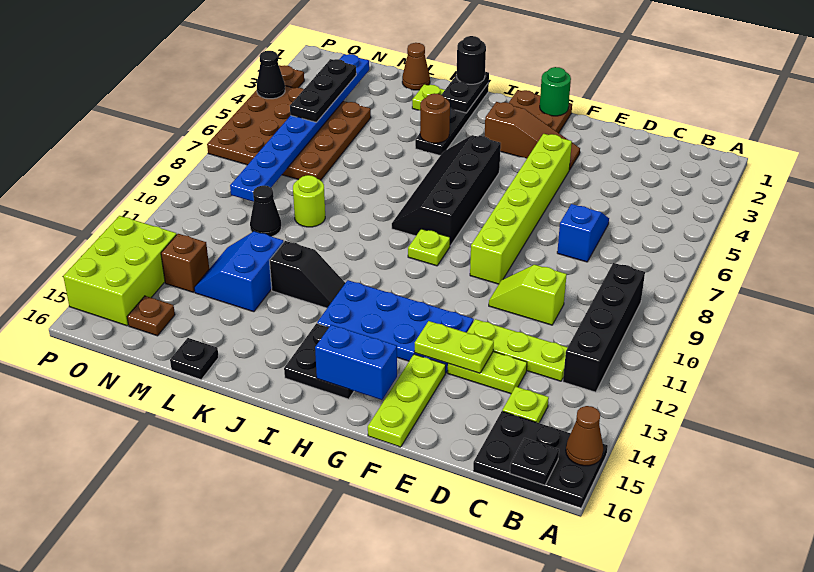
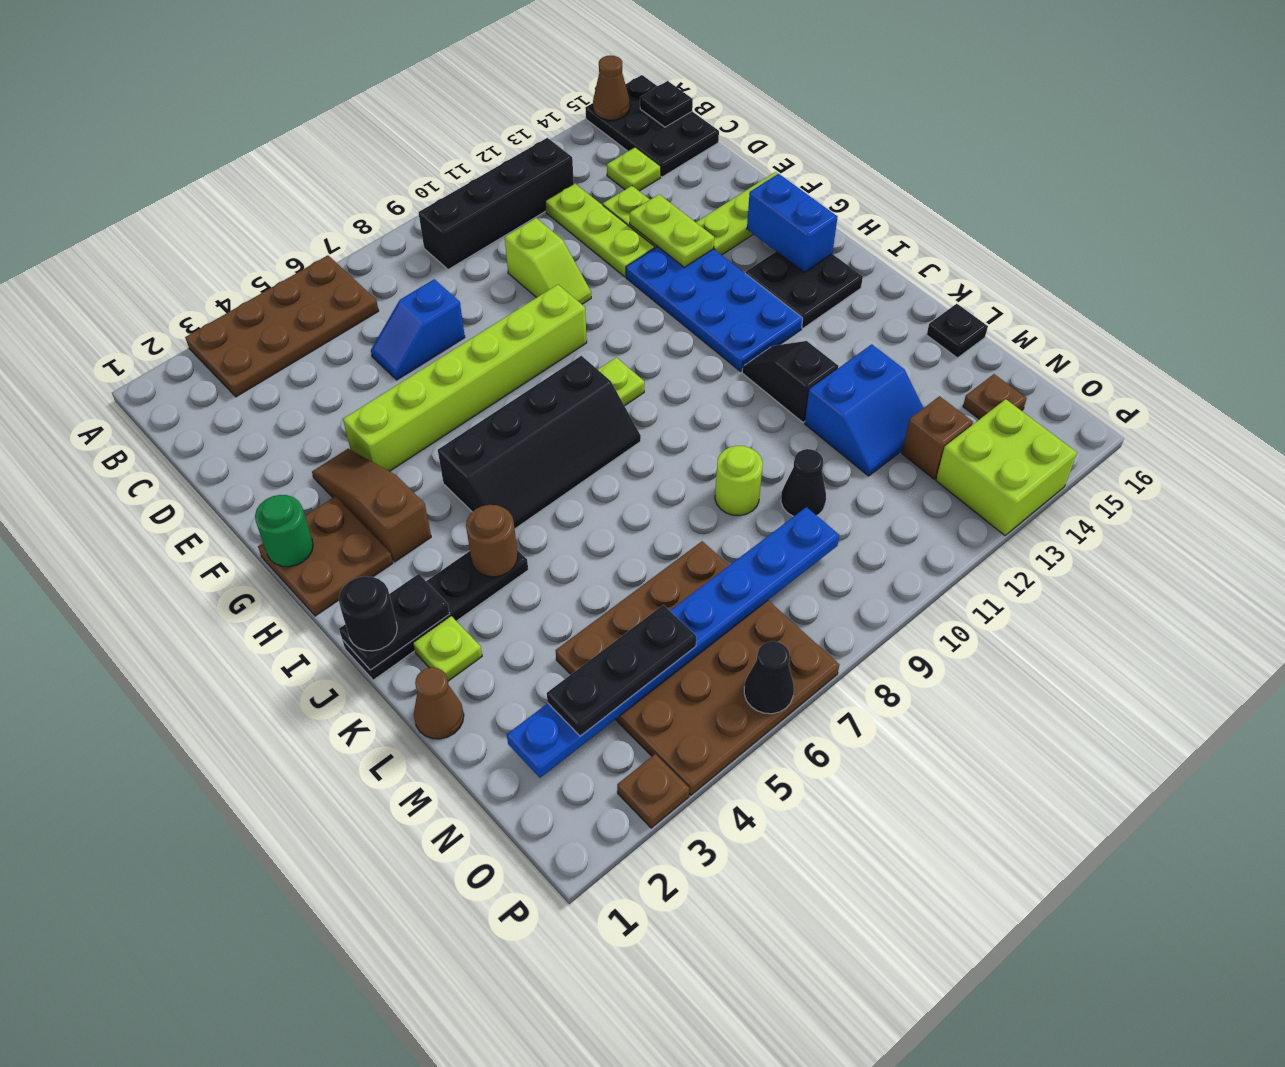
none -> brown plate A3:B6 level 1
lime brick O13:P15 level 1 -> lime brick O13:P14 level 1
black cone P4 level 2 -> black cone P6 level 2

